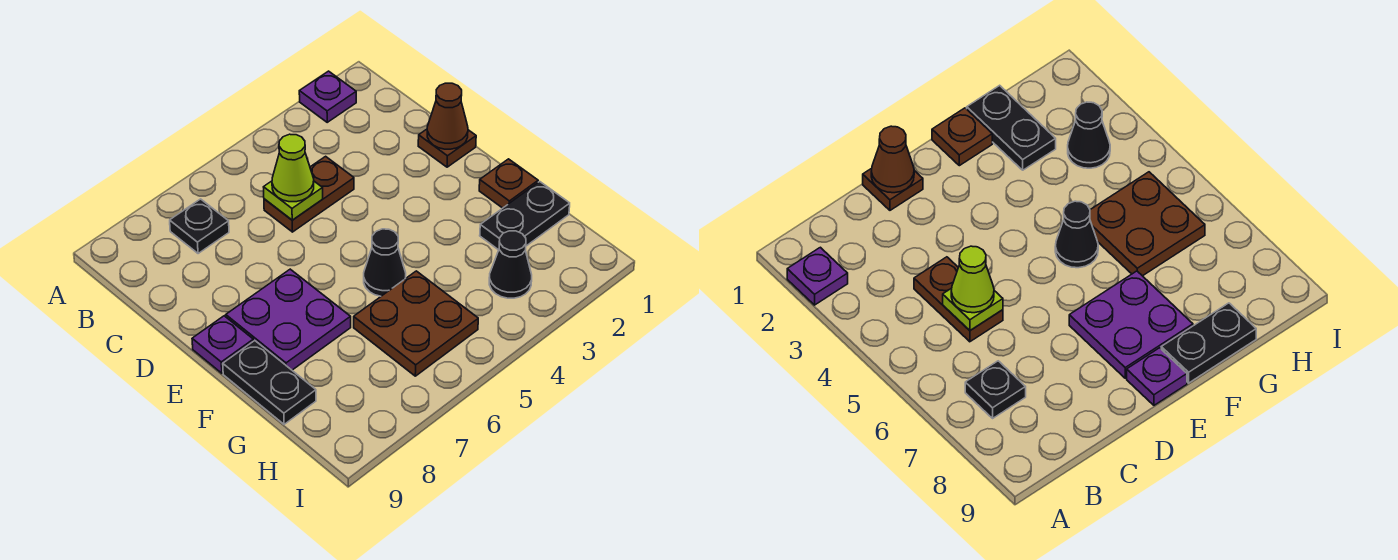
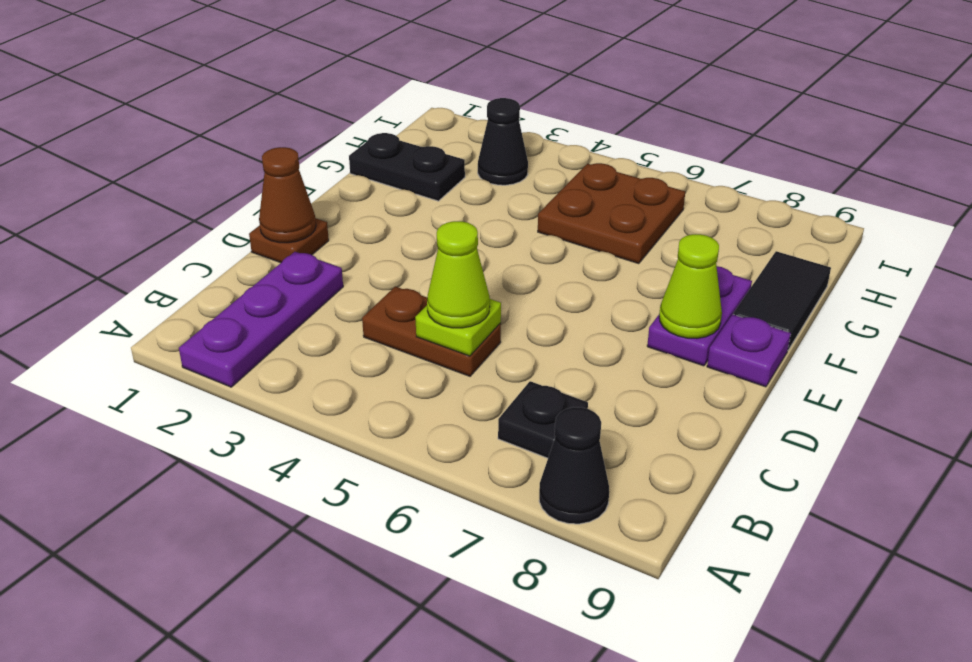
purple plate A2 level 1 -> purple plate A2:C2 level 1
purple plate E7:F8 level 1 -> purple plate E8:F8 level 1
none -> lime cone E8 level 2
brown plate F1 level 1 -> none
black cone F5 level 1 -> black cone A8 level 1
black plate F9:G9 level 1 -> black tile F9:G9 level 1

